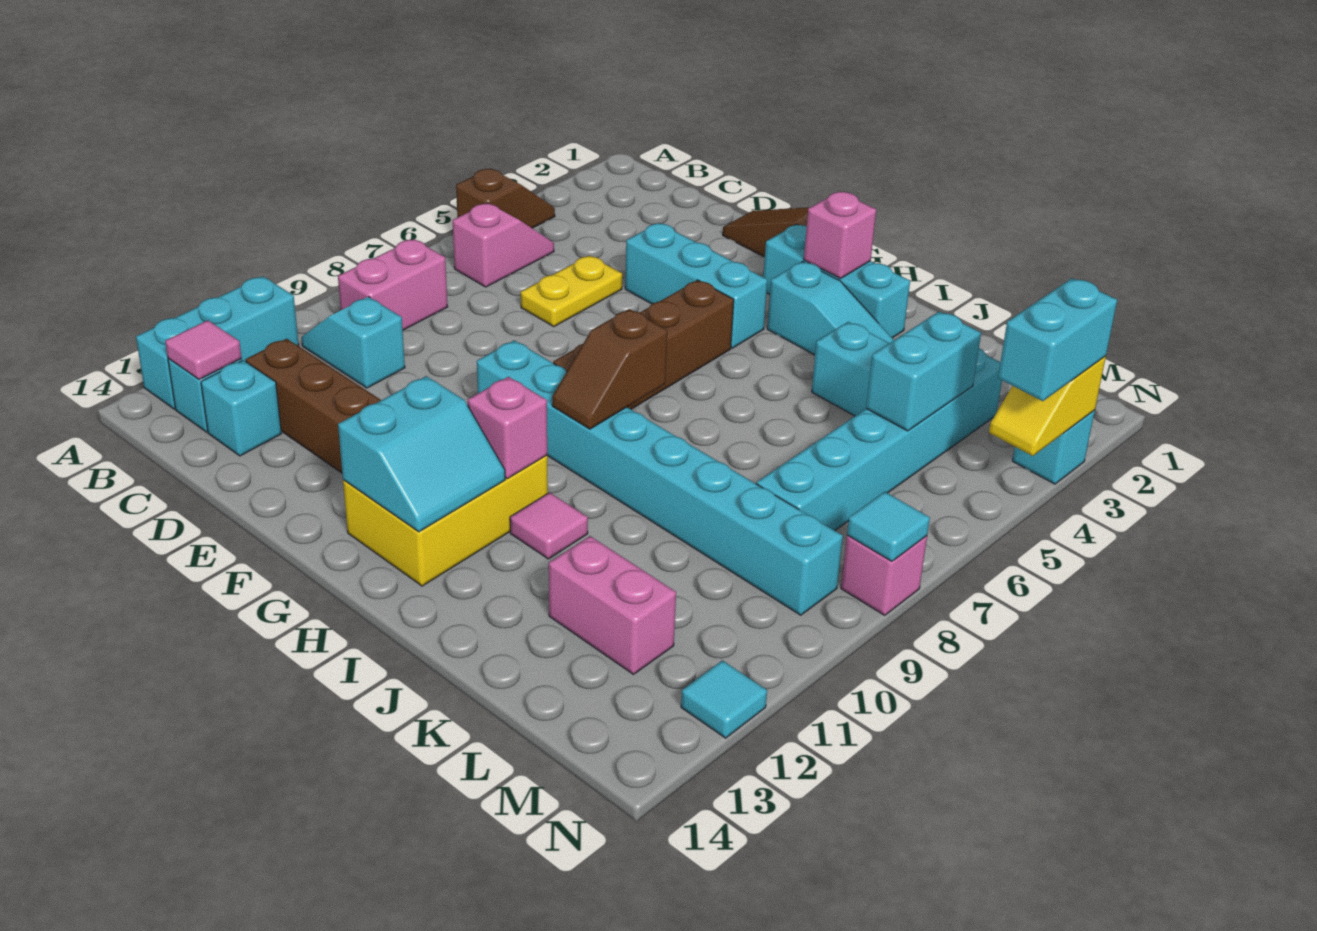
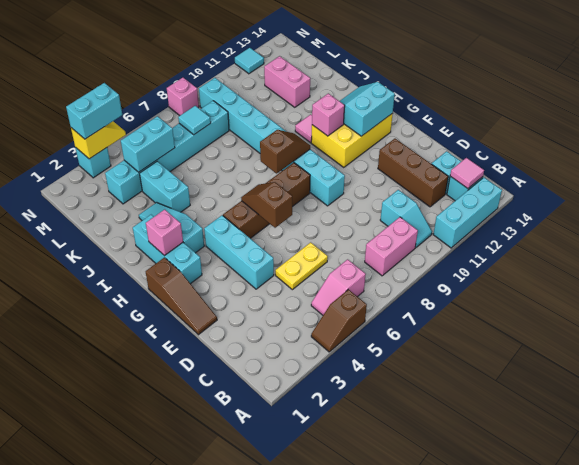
none -> brown slope F6:G6 level 2 top F
cyan tile N8 level 2 -> cyan tile L7 level 2

